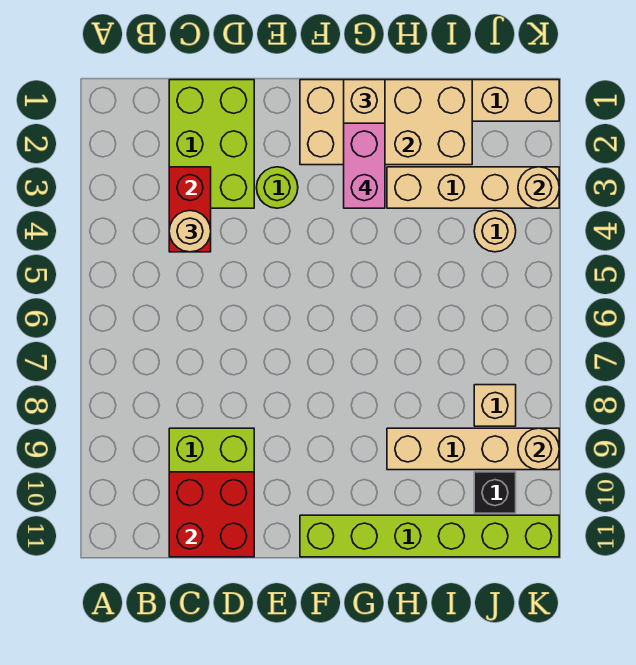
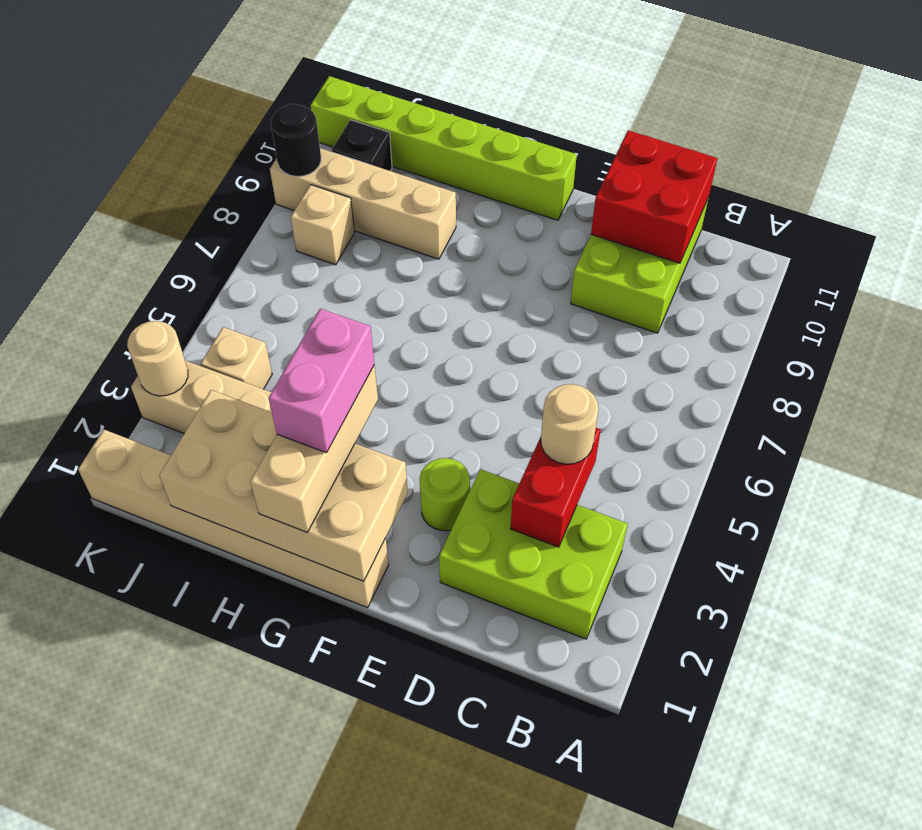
lime brick C1:D3 level 1 -> lime brick B2:D3 level 1
tan round brick J4 level 1 -> tan brick J4 level 1
tan round brick K9 level 2 -> black round brick K9 level 2

